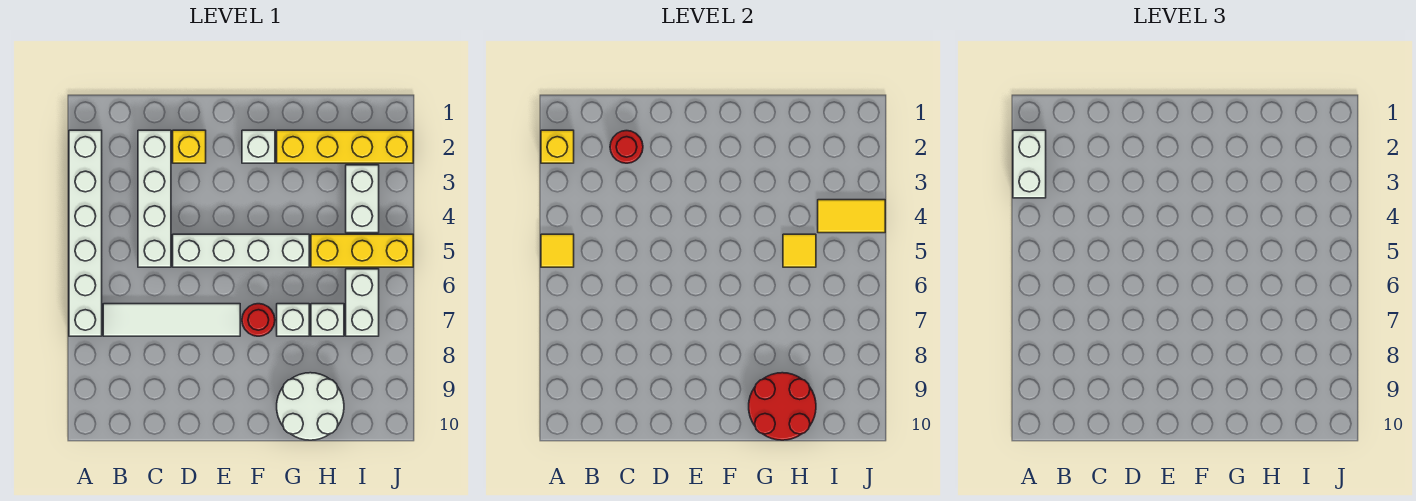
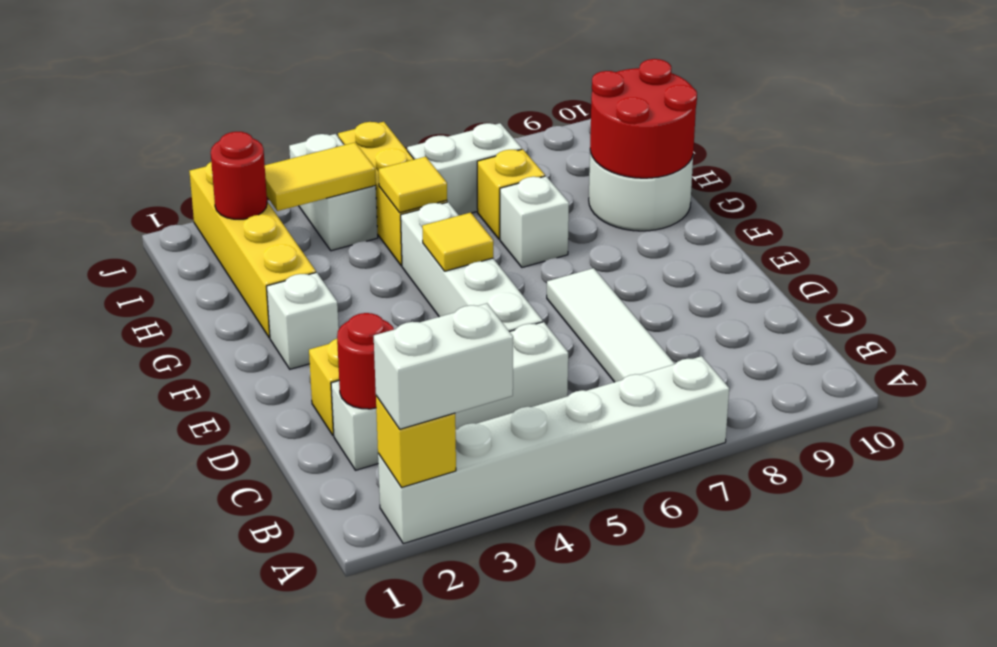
yellow tile A5 level 2 -> yellow tile F5 level 2
red round brick F7 level 1 -> red round brick I2 level 2
white brick H7 level 1 -> yellow brick H7 level 1
white brick I3:I4 level 1 -> white brick I4:J4 level 1
yellow tile I4:J4 level 2 -> yellow tile I3:I4 level 2

